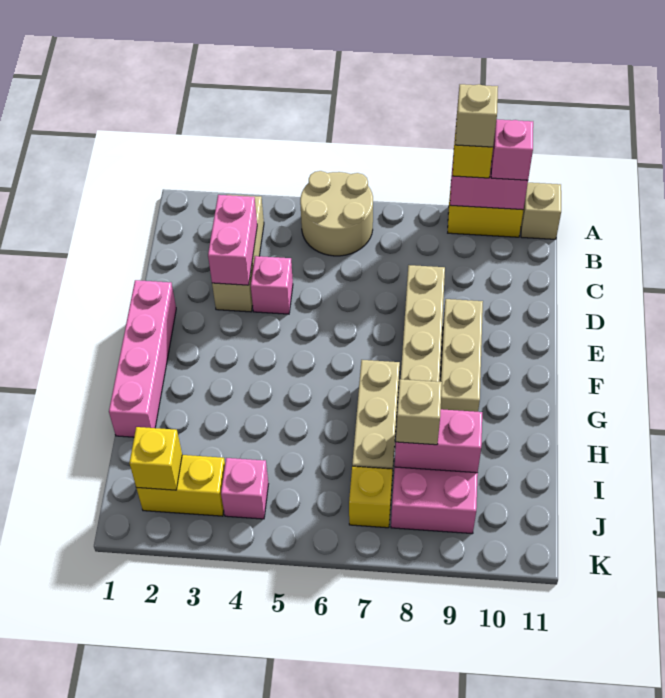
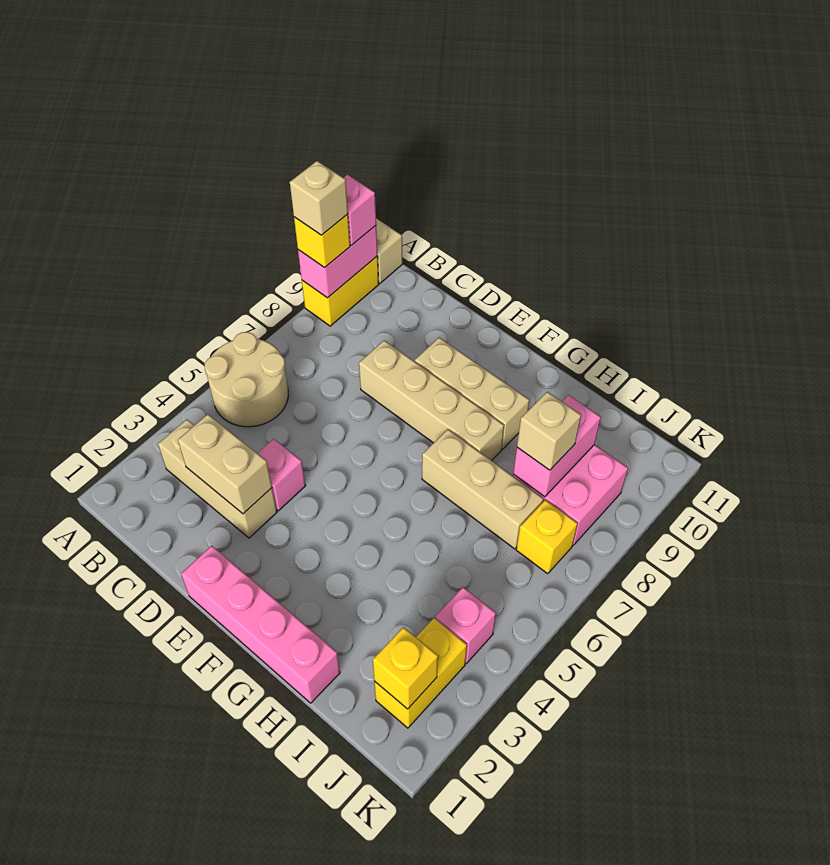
pink brick C3:D3 level 2 -> tan brick C3:D3 level 2

